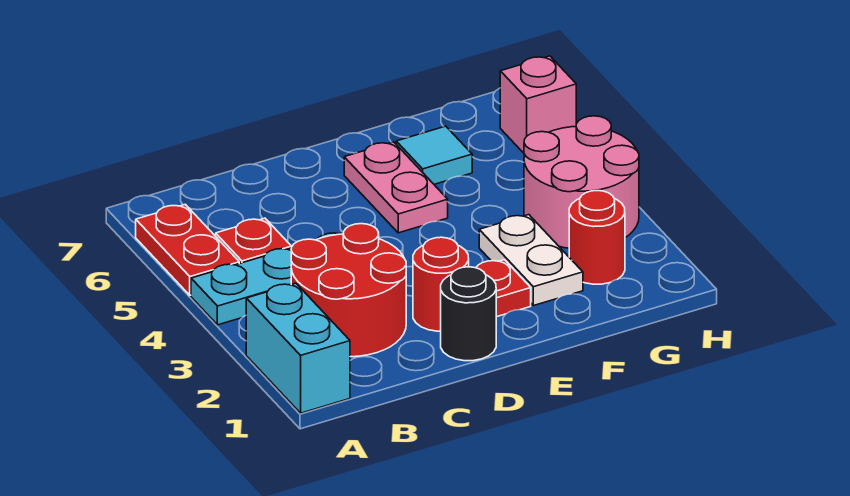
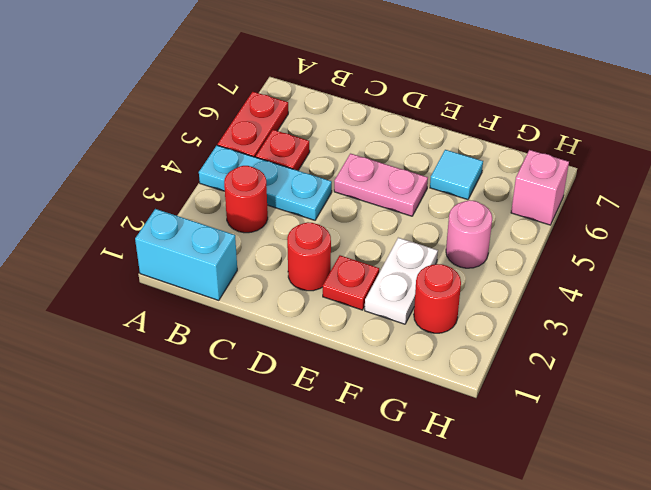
cyan brick A1:A2 level 1 -> cyan brick A1:B1 level 1
red round brick B2:C3 level 1 -> red round brick B3 level 1
black round brick D1 level 1 -> none
pink plate E5:E6 level 1 -> pink plate D5:E5 level 1
pink round brick G3:H4 level 1 -> pink round brick G4 level 1

